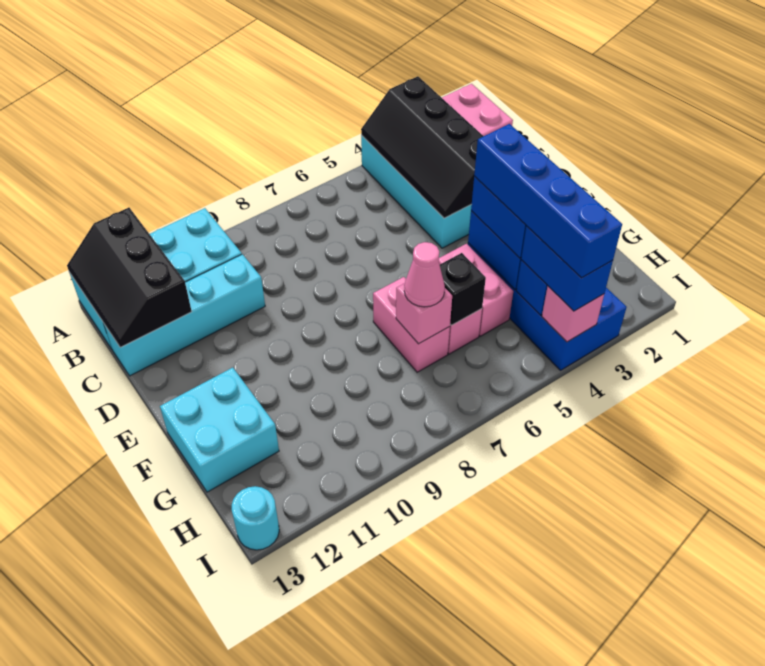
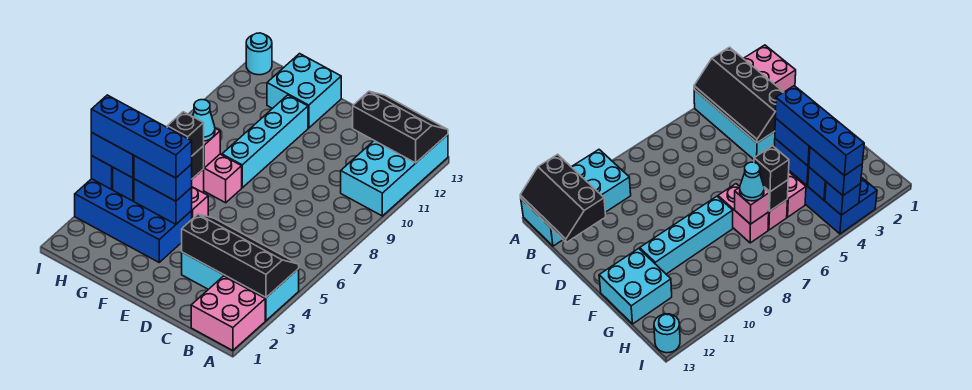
cyan brick C10:C13 level 1 -> cyan brick F8:F11 level 1
none -> black brick G6 level 3
pink cone G7 level 3 -> cyan cone G7 level 3
pink brick I4 level 2 -> blue brick I4 level 2

